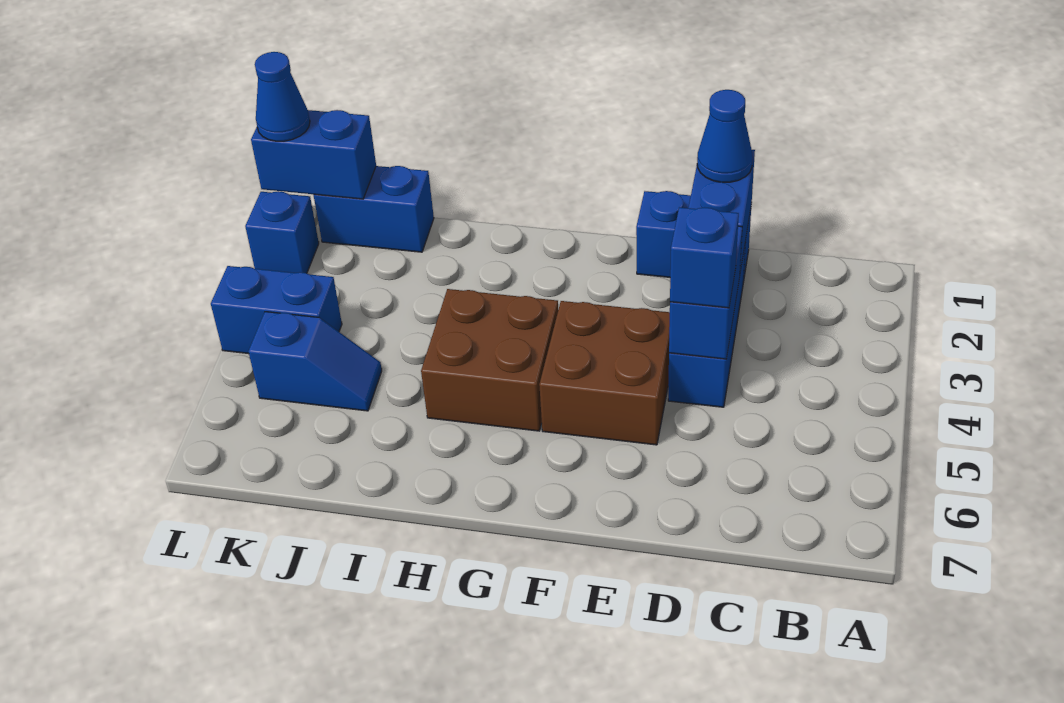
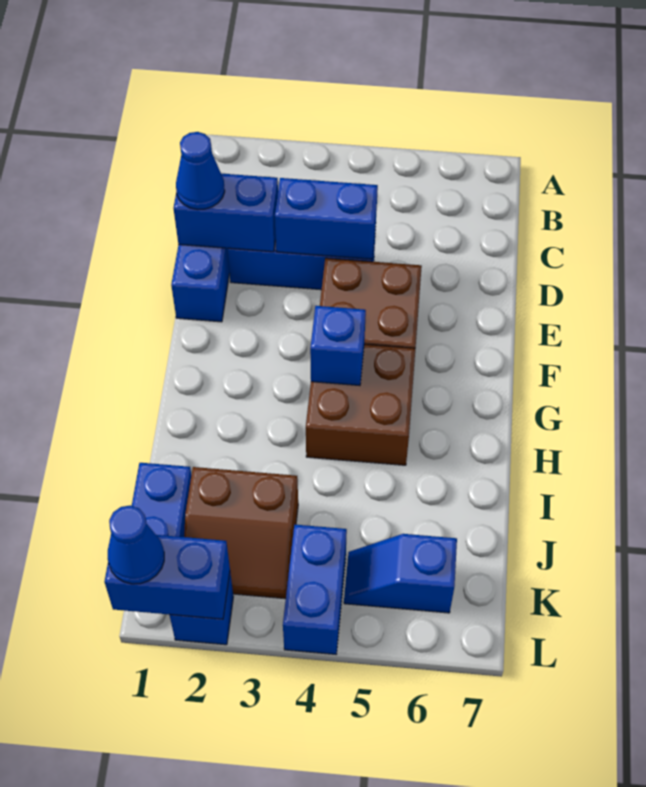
blue brick D4 level 3 -> blue brick G4 level 2
none -> brown slope J2:K3 level 1 top J
blue slope J5:K5 level 1 top K -> blue slope K5:K6 level 1 top 6
blue brick K1:L1 level 2 -> blue brick L1:L2 level 2

